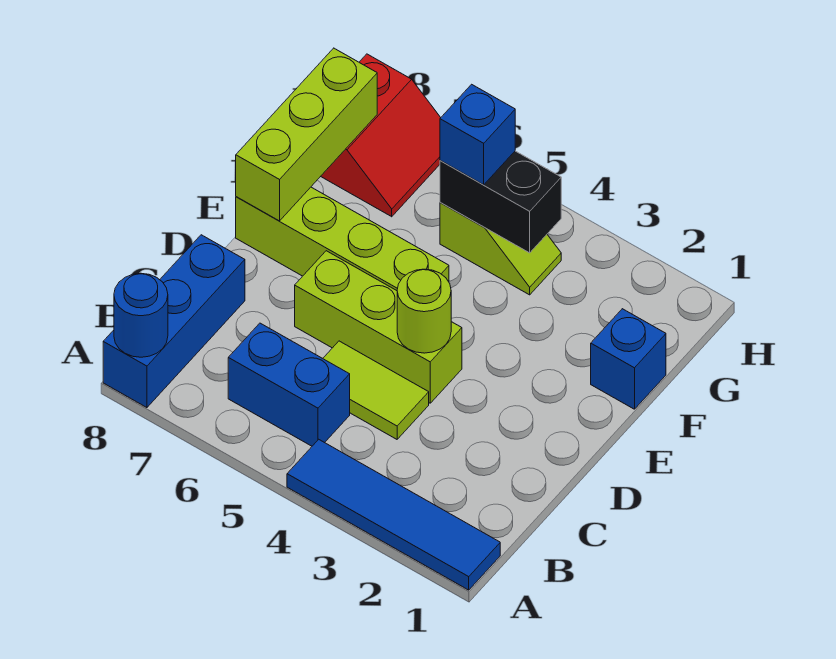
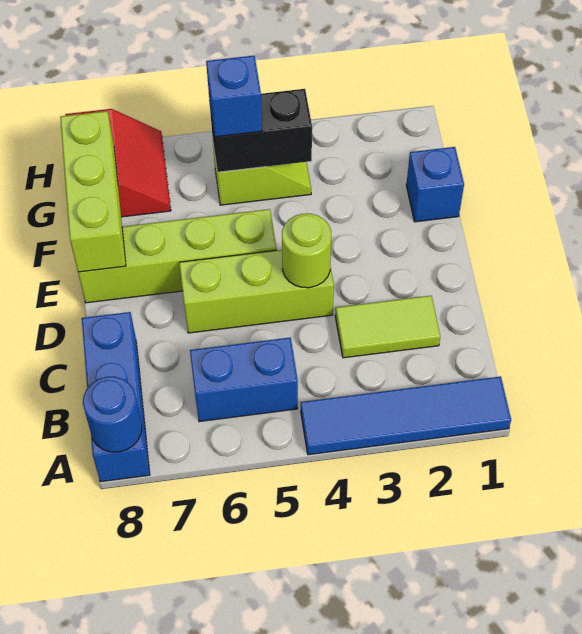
lime tile C4:C5 level 1 -> lime tile C2:C3 level 1

